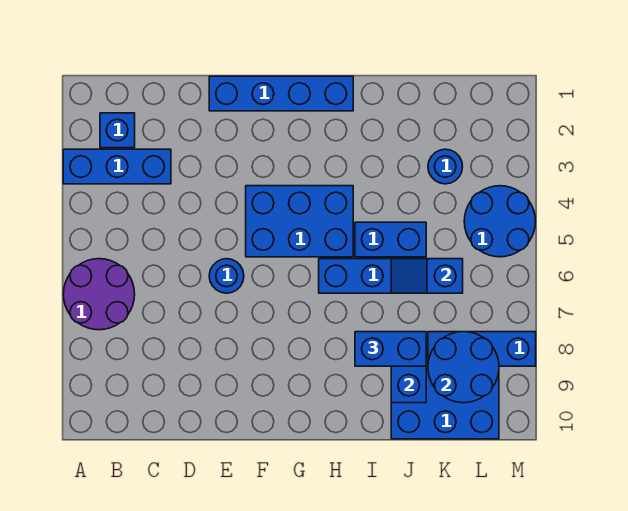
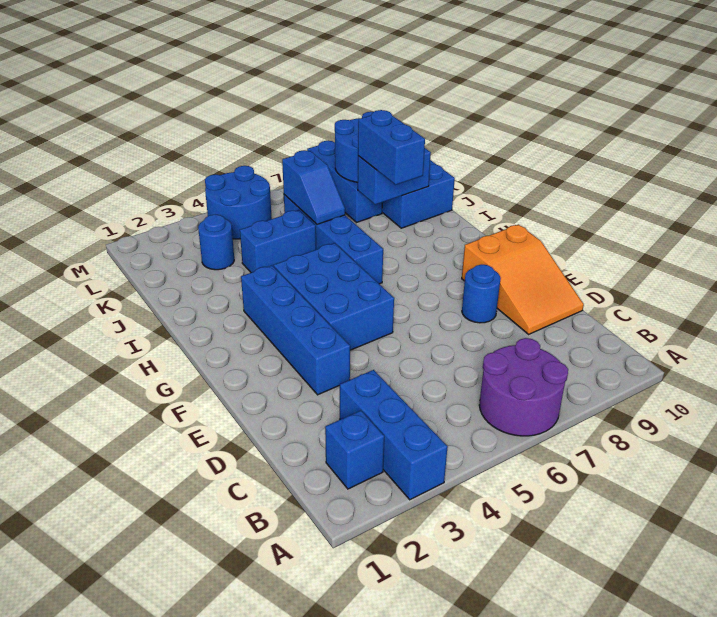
none -> orange slope D9:F10 level 1 top F
blue brick E1:H1 level 1 -> blue brick E3:H3 level 1
blue round brick E6 level 1 -> blue round brick E8 level 1
blue brick I5:J5 level 1 -> blue brick J4:J5 level 1

